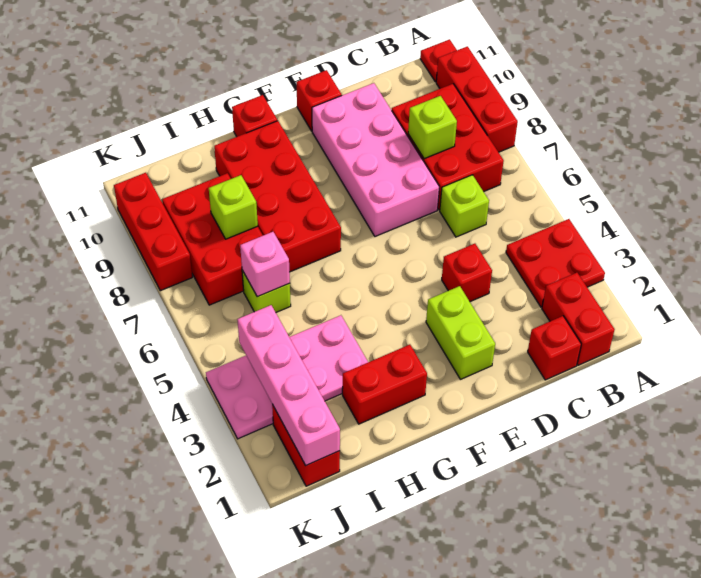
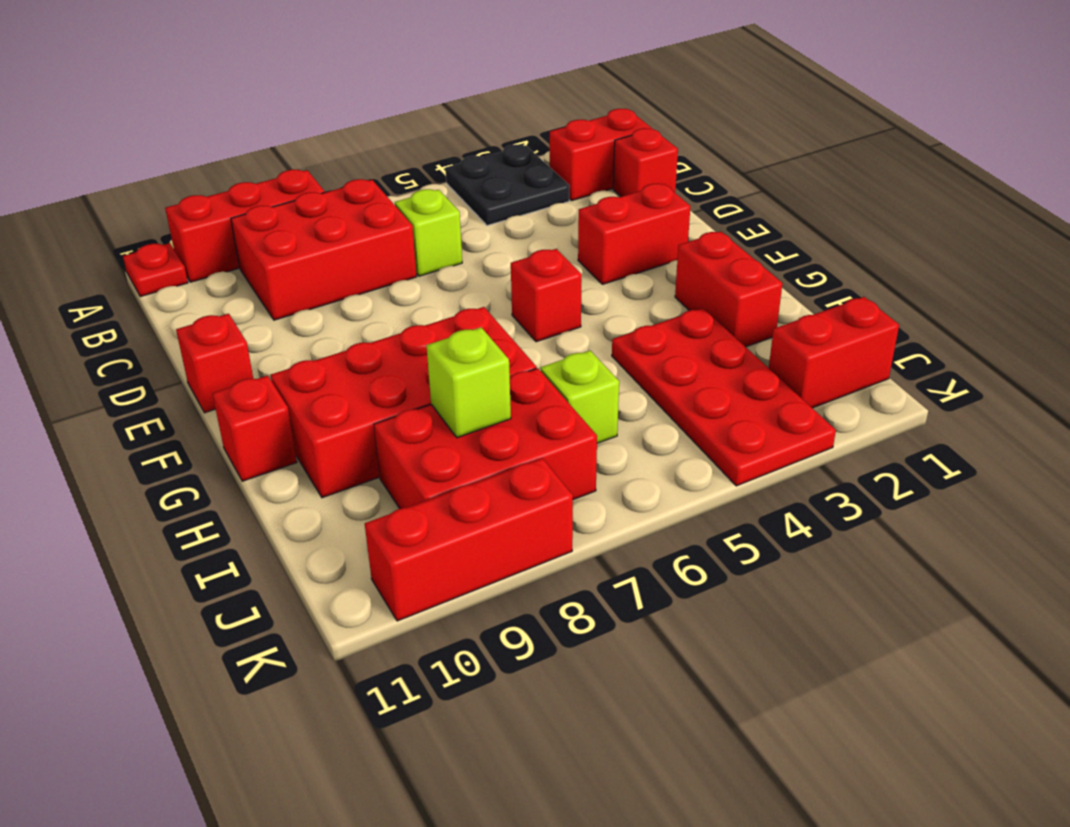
red plate A3:B4 level 1 -> black plate A3:B4 level 1
lime brick C8 level 2 -> none
red brick D4 level 1 -> red brick F5 level 1
pink brick D7:E10 level 1 -> none
lime brick E2:E3 level 1 -> red brick E2:E3 level 1
pink plate H3:K4 level 1 -> red plate H3:K4 level 1
pink brick I6 level 2 -> none
pink brick J1:J4 level 2 -> none

